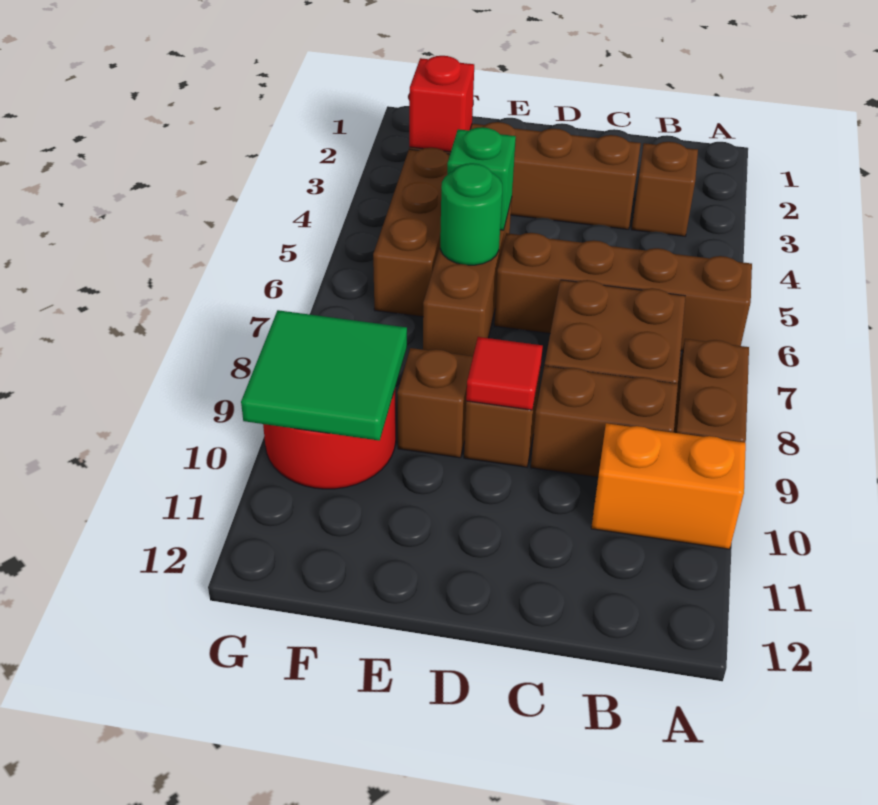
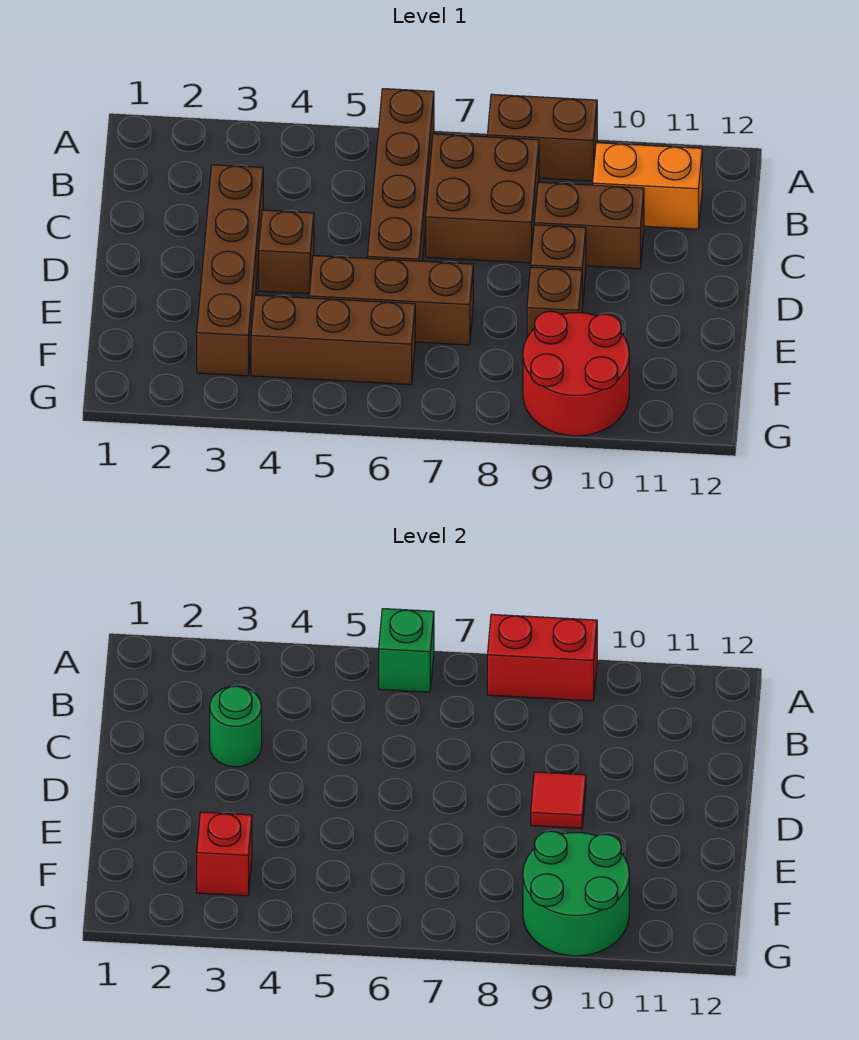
none -> red brick A8:A9 level 2
orange brick A10:B10 level 1 -> orange brick B10:B11 level 1
brown brick B3 level 1 -> brown brick D4 level 1
brown brick B9:C9 level 1 -> brown brick C9:C10 level 1
green brick E5 level 2 -> green brick A6 level 2
green round brick E6 level 2 -> green round brick C3 level 2
green tile F9:G10 level 2 -> green round brick F9:G10 level 2

